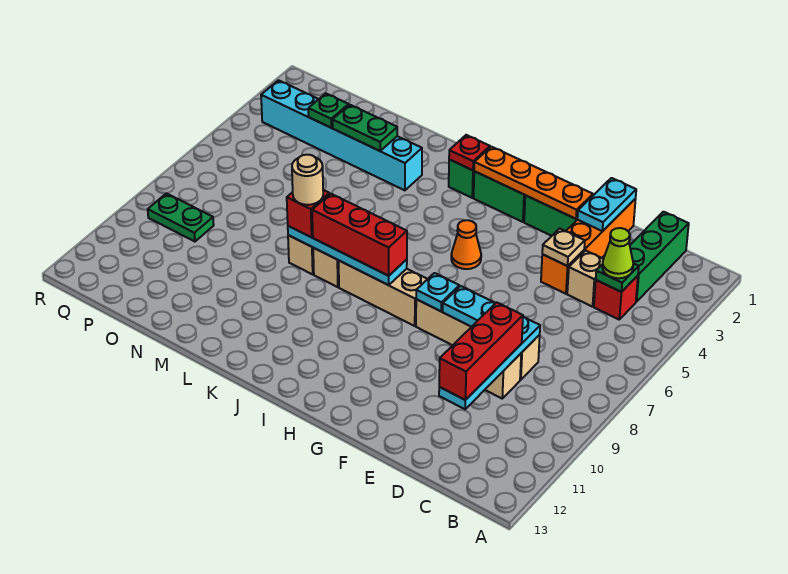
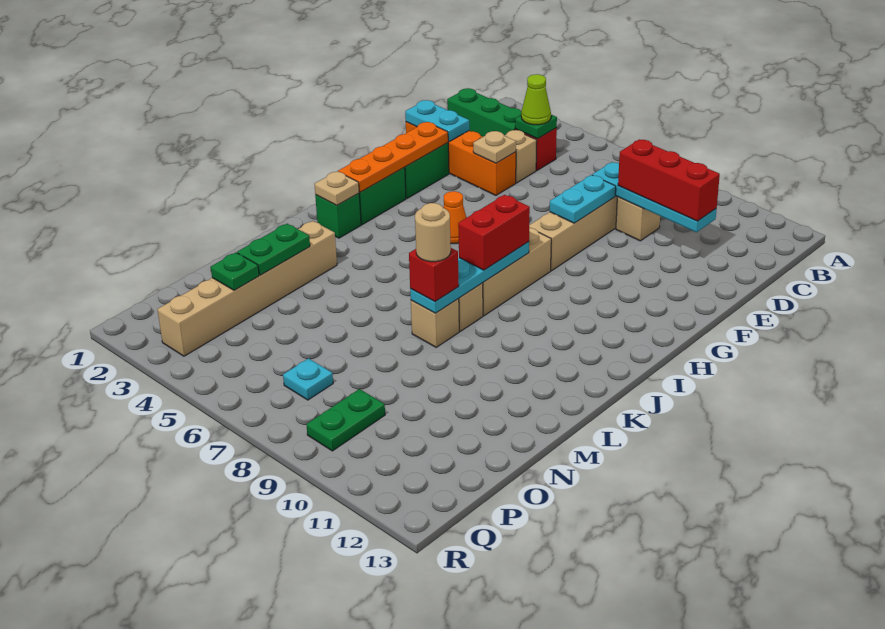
cyan plate G8 level 2 -> cyan plate P7 level 1
red brick I8:K8 level 3 -> red brick I8:J8 level 3
red plate J2 level 2 -> tan plate J2 level 2
cyan brick L3:Q3 level 1 -> tan brick L3:Q3 level 1

